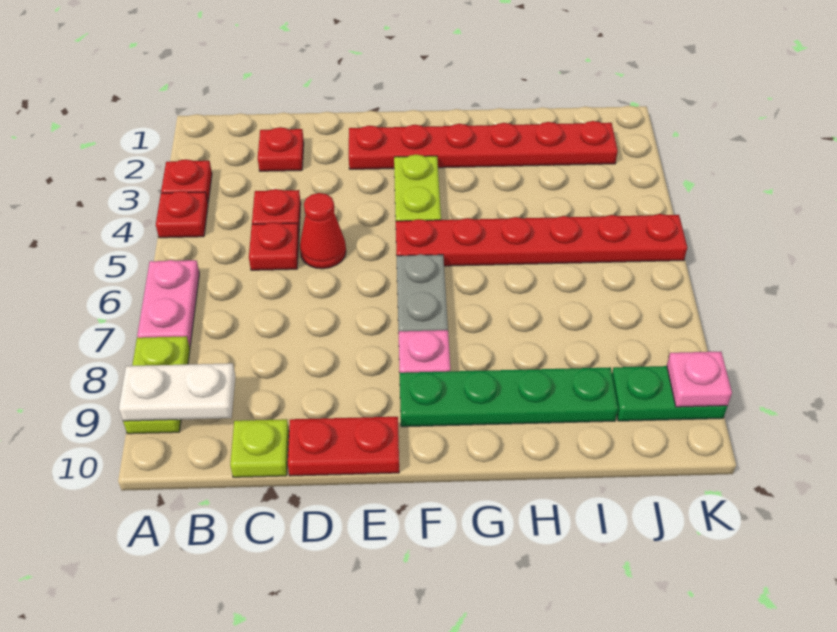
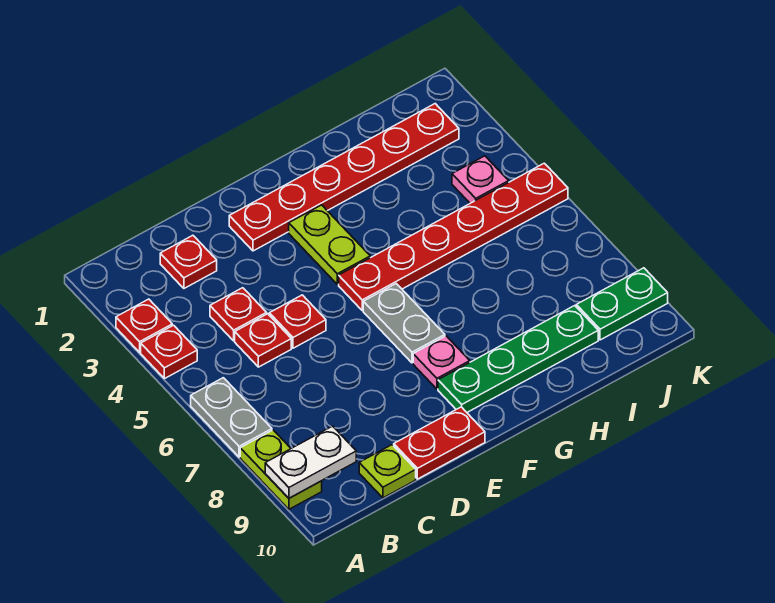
pink plate A6:A7 level 1 -> grey plate A6:A7 level 1
red cone D5 level 1 -> red plate D5 level 1
pink plate K9 level 2 -> pink plate J4 level 1

